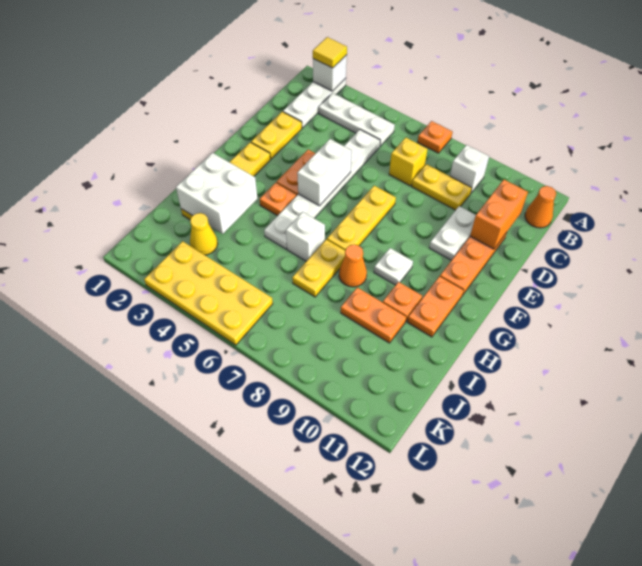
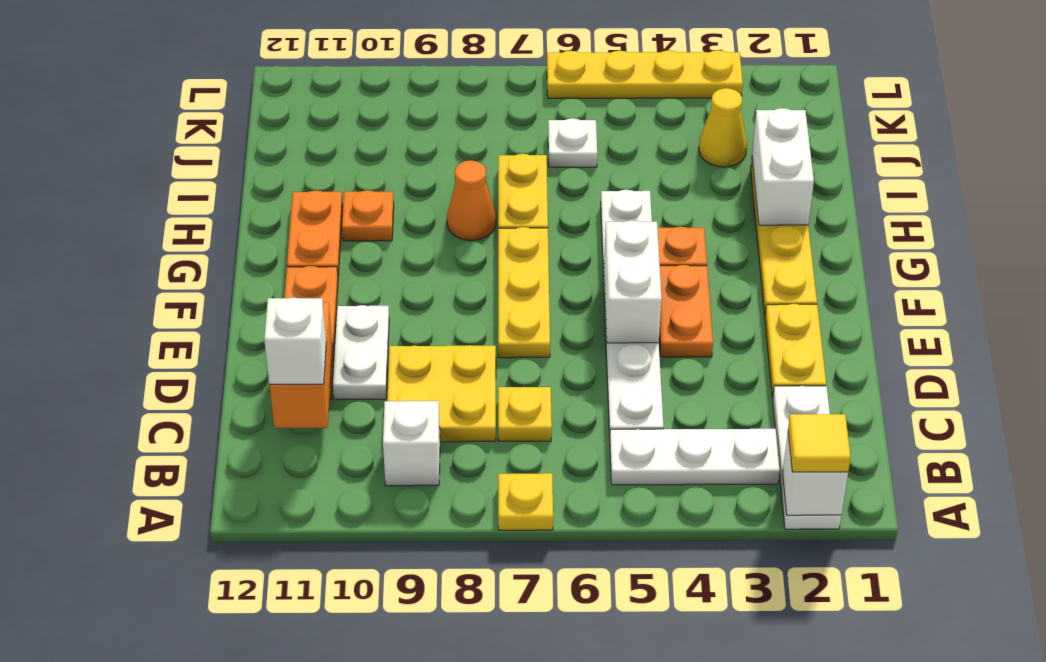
orange plate A7 level 1 -> yellow plate A7 level 1
orange cone B12 level 1 -> none
yellow brick C7 level 1 -> yellow plate C7 level 1
yellow plate C8:C9 level 1 -> yellow plate C8:D9 level 1
white plate G9 level 1 -> white plate J6 level 1
white brick H2:I3 level 2 -> white brick H2:I2 level 2
white brick H6 level 1 -> white brick C11 level 3
orange plate I9:I10 level 1 -> none
yellow plate K3:L6 level 1 -> yellow plate L3:L6 level 1

